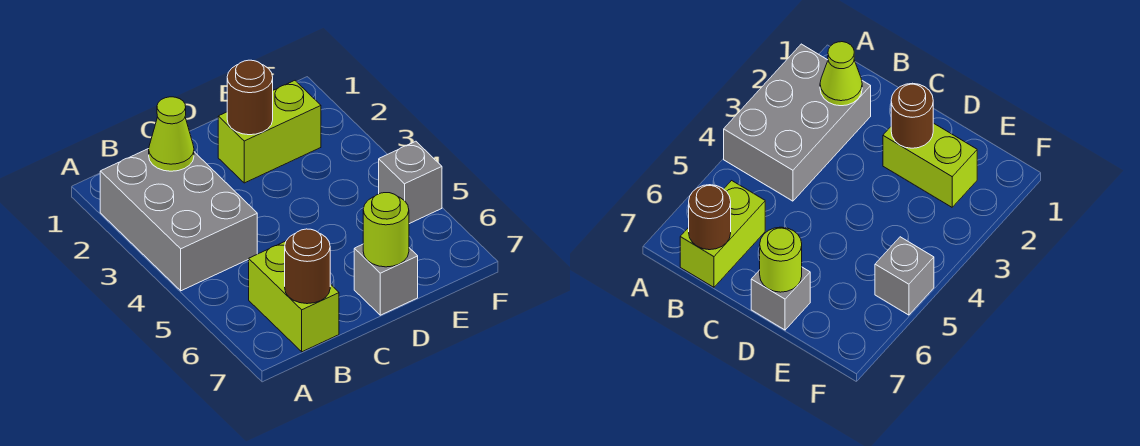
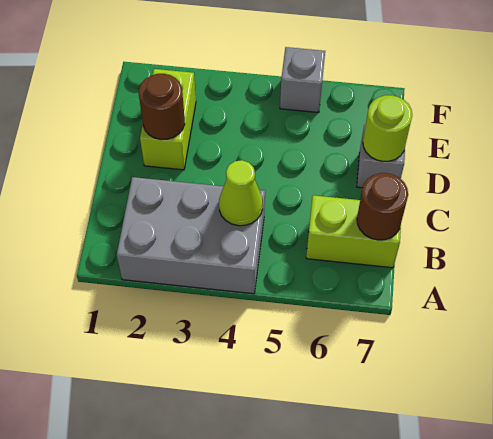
lime cone B2 level 2 -> lime cone B4 level 2

